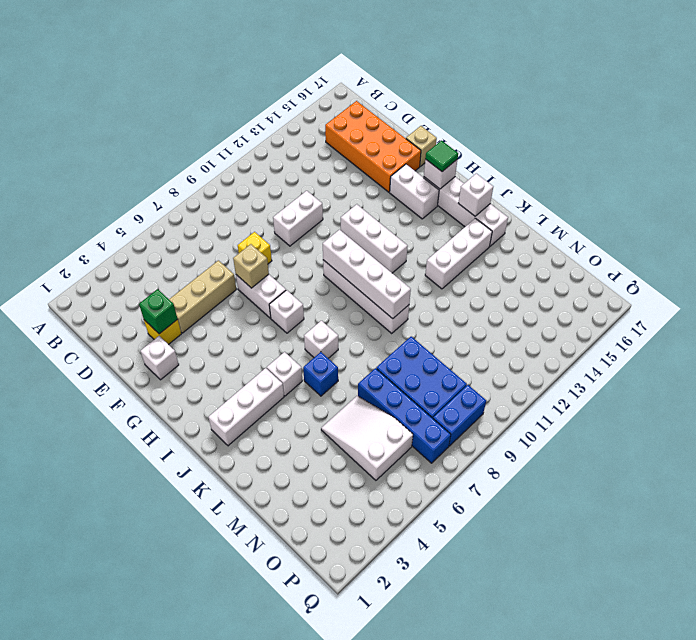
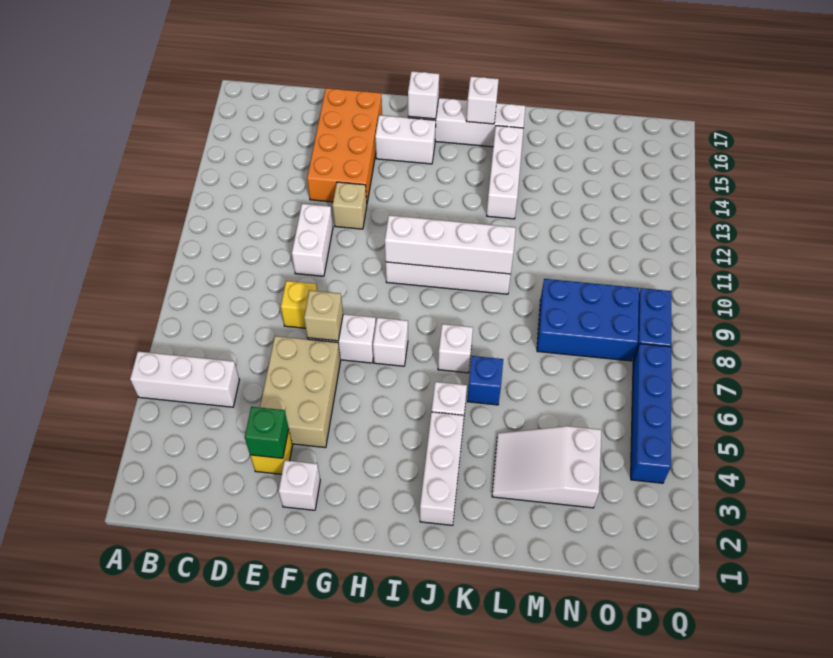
orange brick C15:F16 level 1 -> orange brick E13:F16 level 1
tan brick E4:E6 level 1 -> tan brick E4:F6 level 1
tan brick F17 level 1 -> tan brick F12 level 1
white brick G12:I12 level 1 -> white brick A5:C5 level 1
green tile H16 level 3 -> none
white slope M5:O6 level 1 top O -> white slope L3:N4 level 1 top N
blue brick M7:P7 level 1 -> blue brick P4:P7 level 1

